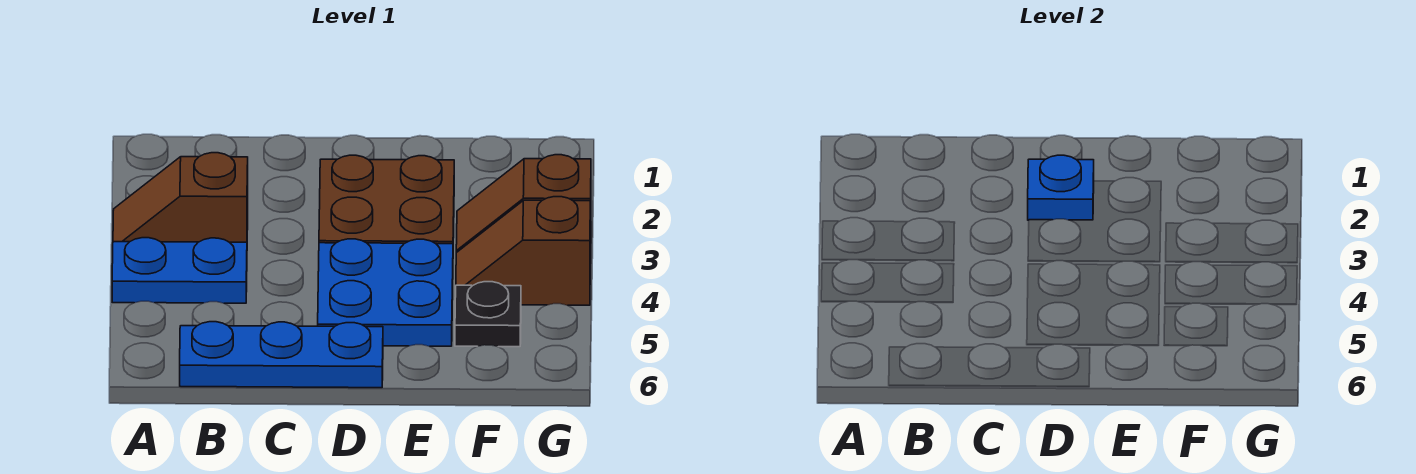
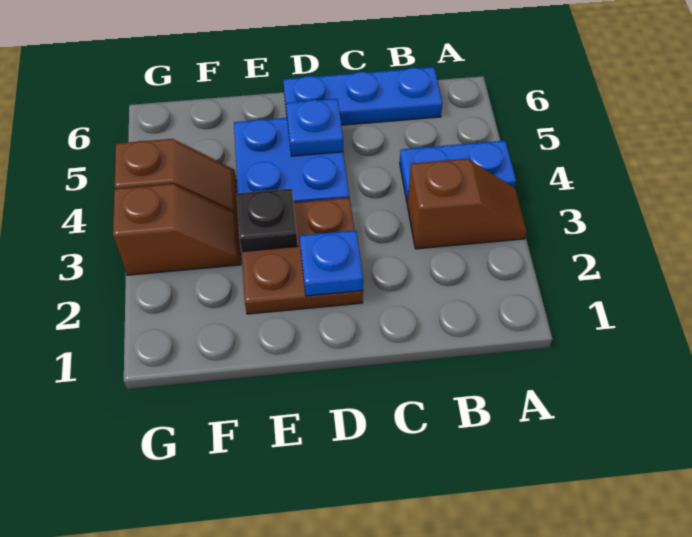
none -> blue plate D5 level 2
black plate F5 level 1 -> black plate E3 level 2

